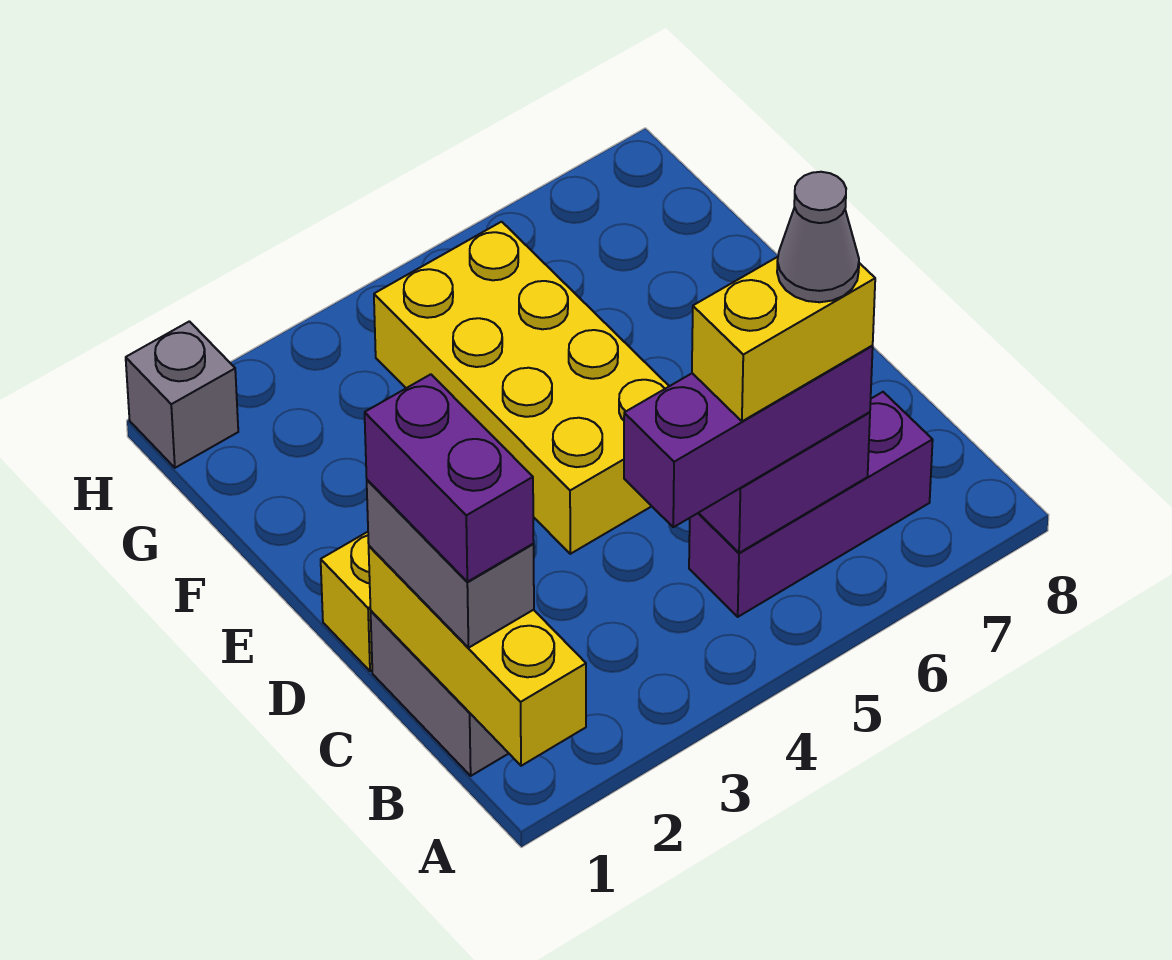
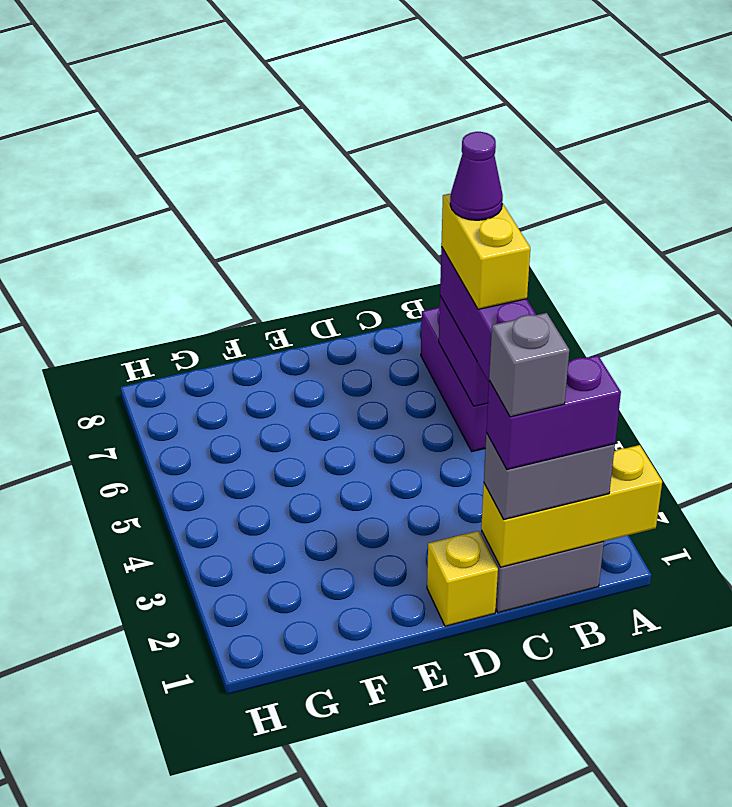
grey cone B6 level 5 -> purple cone B6 level 5
yellow brick D4:G5 level 1 -> none
grey brick H1 level 1 -> grey brick C1 level 5

